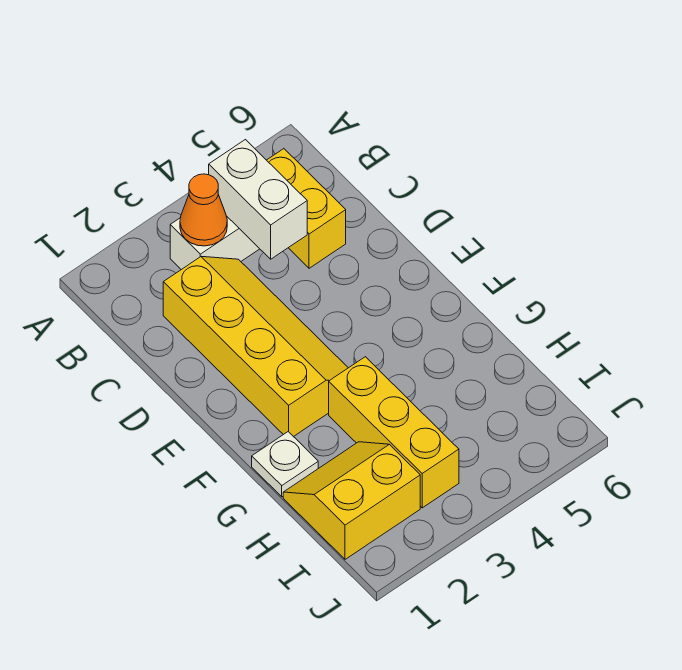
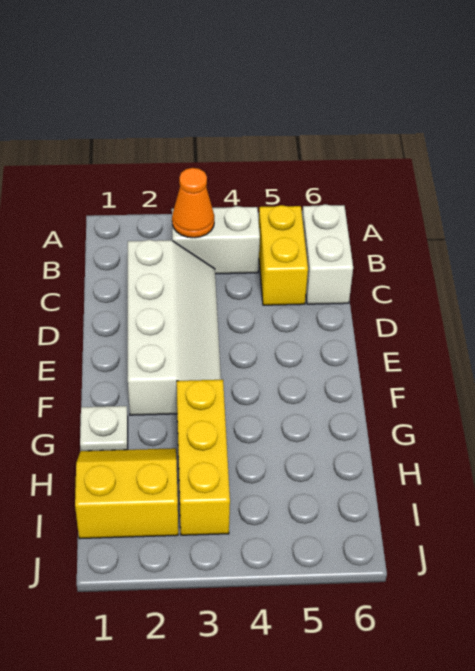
white brick B4:C4 level 2 -> white brick B6:C6 level 1
yellow slope C2:F3 level 1 top 2 -> white slope C2:F3 level 1 top 2

